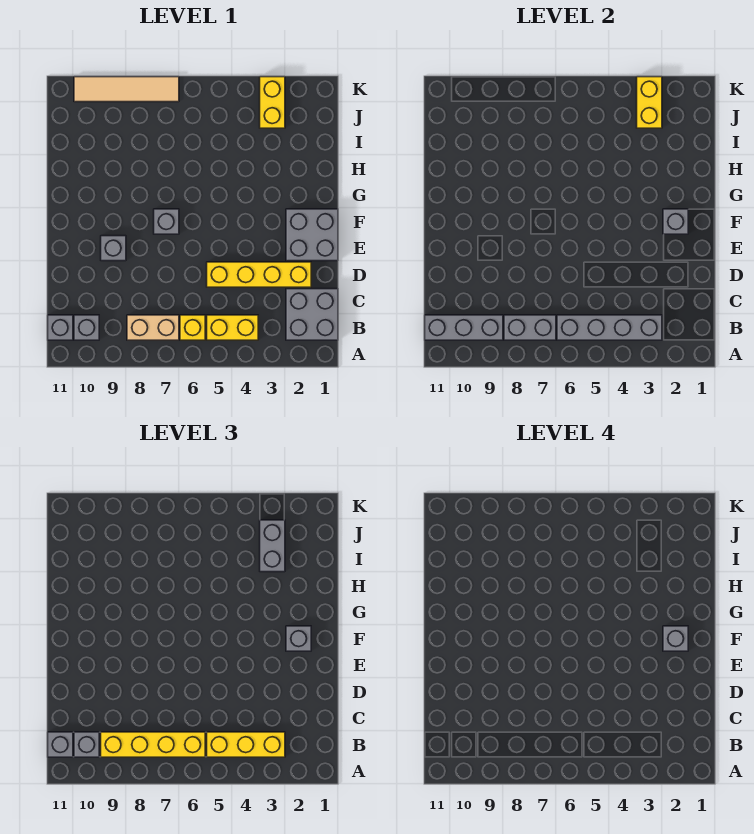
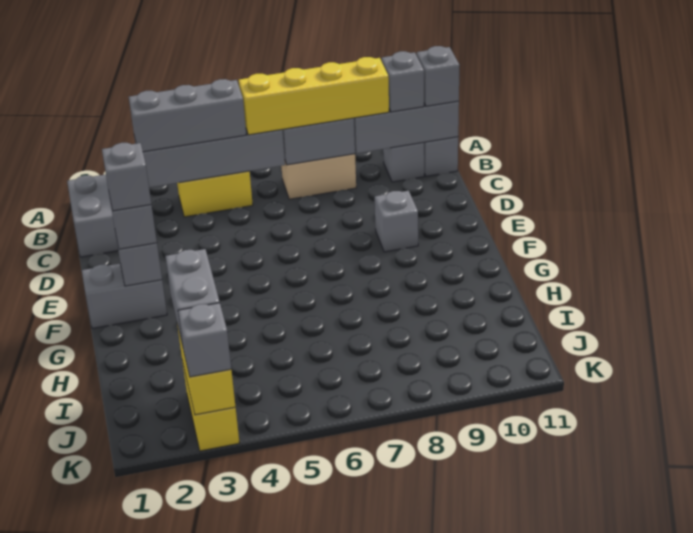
yellow brick B3:B5 level 3 -> grey brick B3:B5 level 3
yellow brick B6 level 1 -> none
yellow brick D2:D5 level 1 -> none
grey brick E1:F2 level 1 -> grey brick F1:F2 level 1
grey brick F7 level 1 -> grey brick K3 level 3
tan tile K7:K10 level 1 -> none

